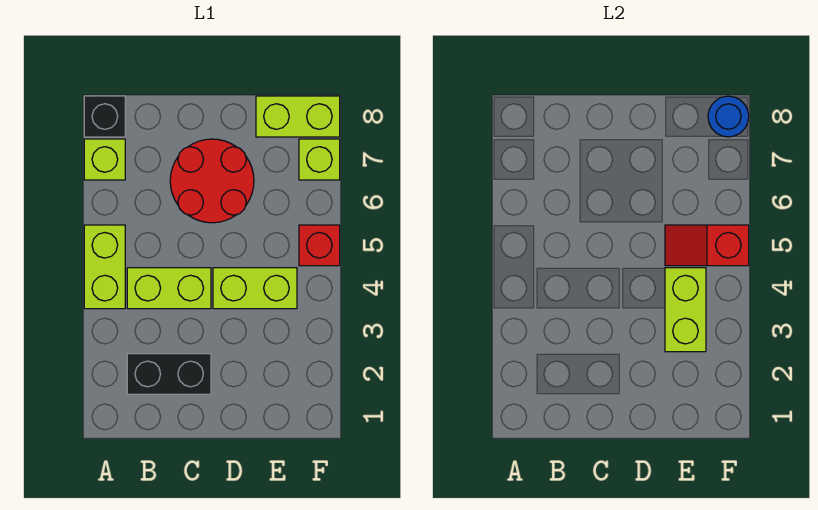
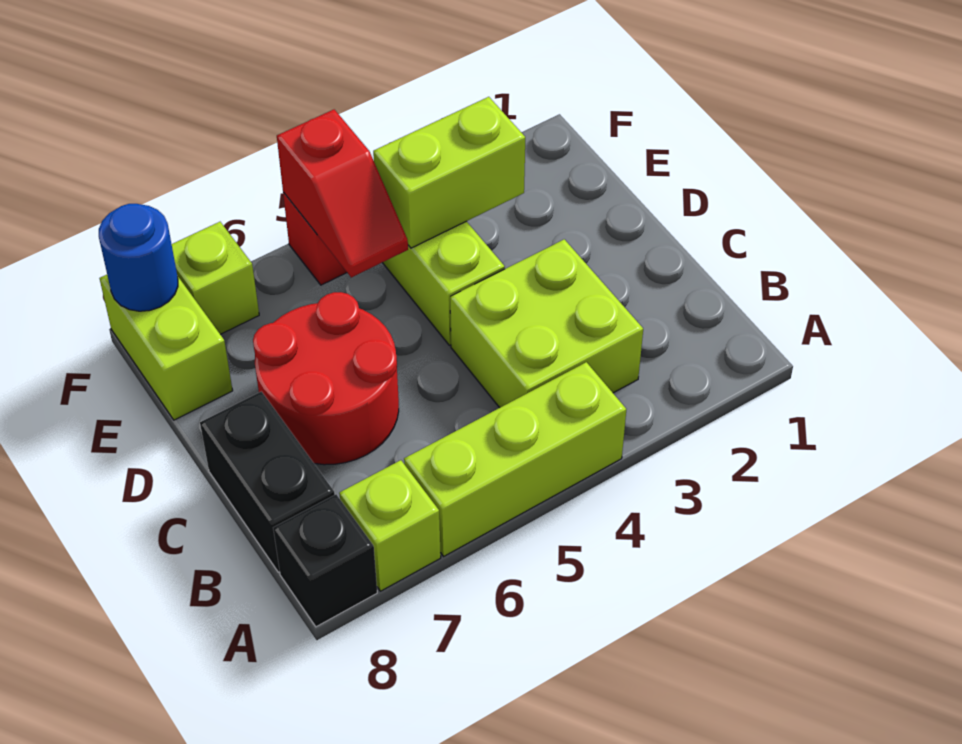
lime brick A4:A5 level 1 -> lime brick A4:A6 level 1
black brick B2:C2 level 1 -> black brick B8:C8 level 1
lime brick B4:C4 level 1 -> lime brick B3:C4 level 1

